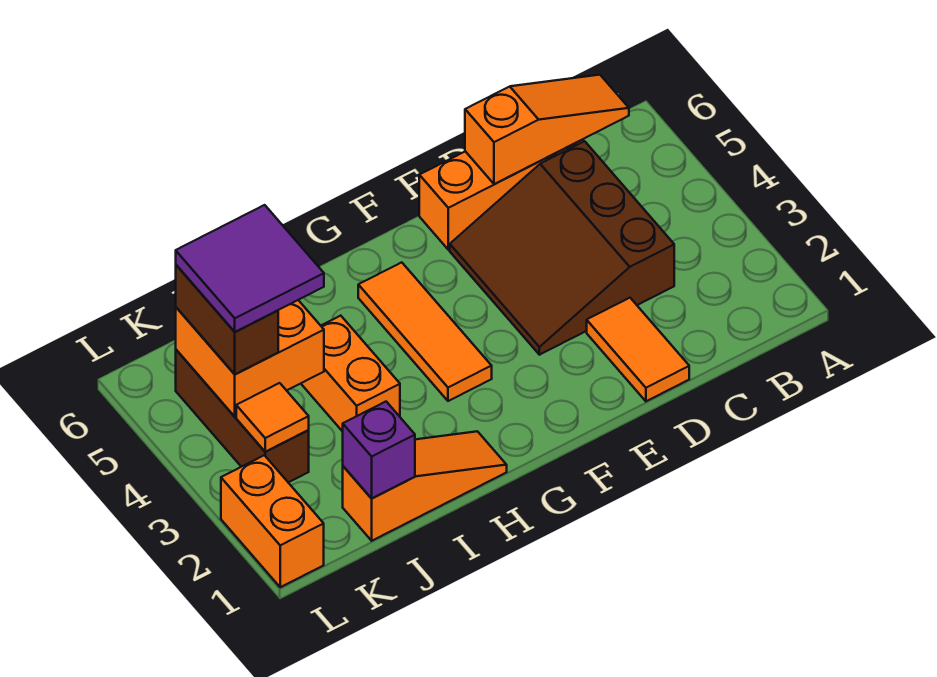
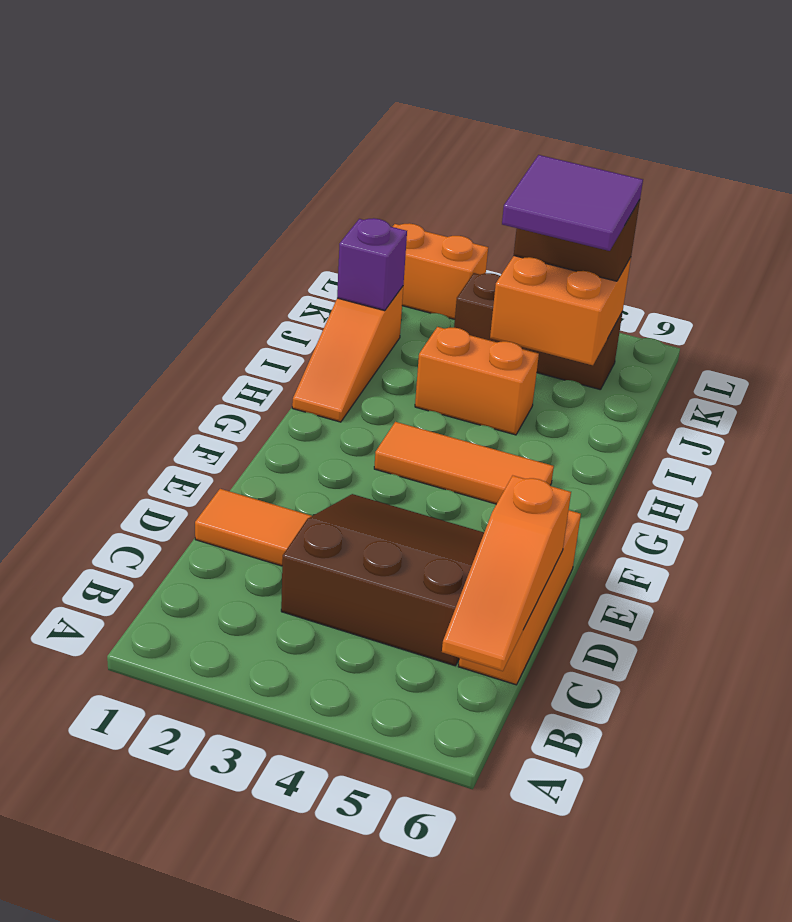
orange tile K3 level 2 -> none

